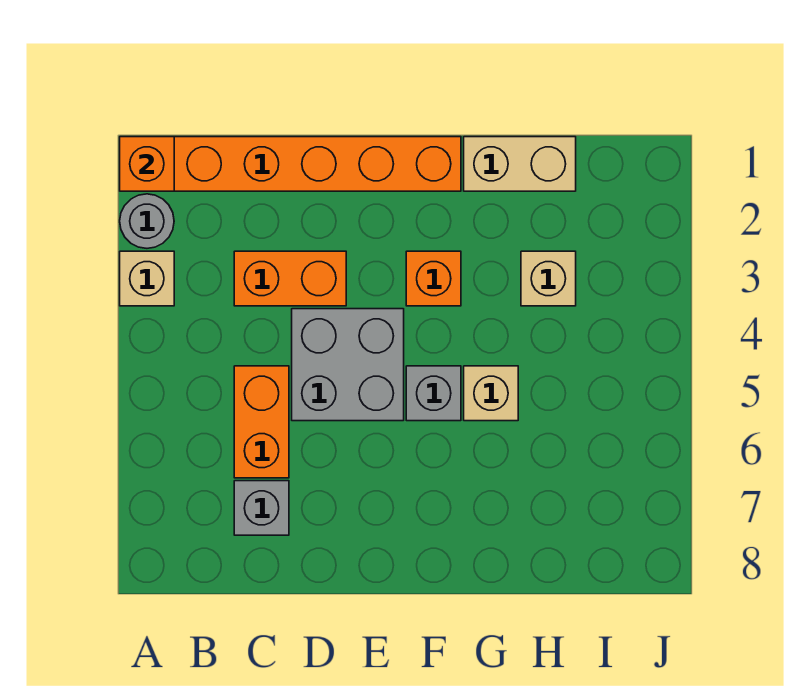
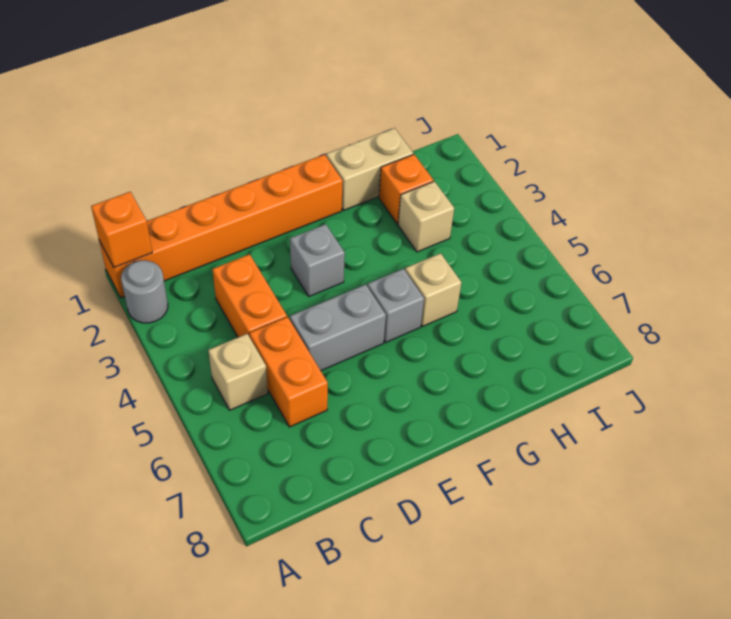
tan brick A3 level 1 -> tan brick B5 level 1
orange brick C3:D3 level 1 -> orange brick C3:C4 level 1
grey brick C7 level 1 -> grey brick E3 level 1
grey brick D4:E5 level 1 -> grey brick D5:E5 level 1
orange brick F3 level 1 -> orange brick H2 level 1

